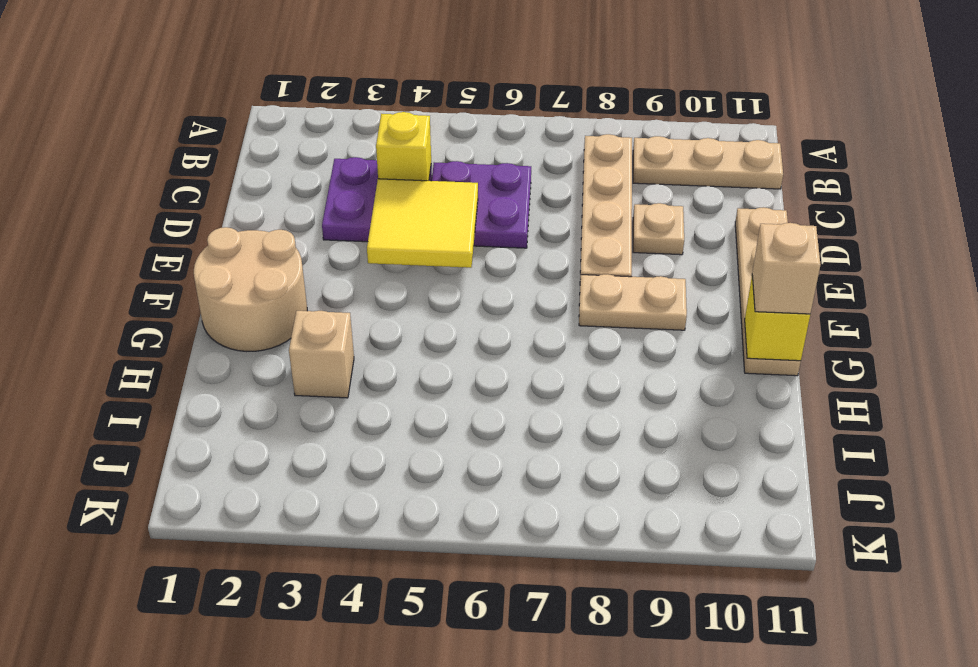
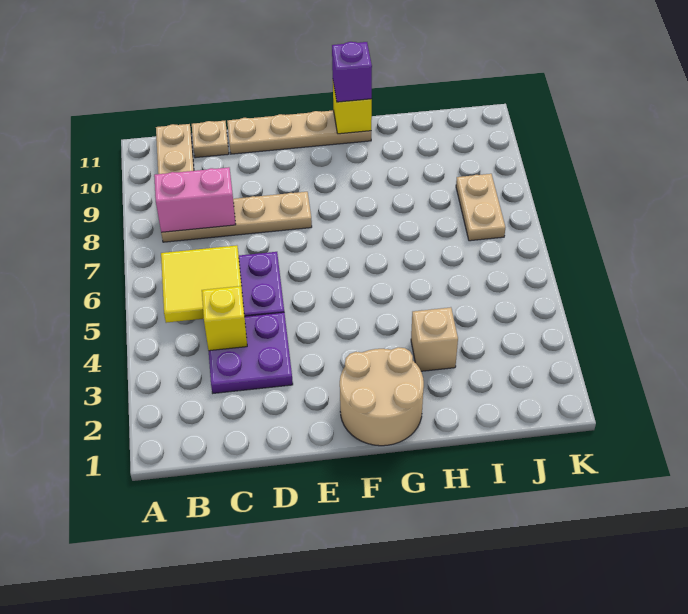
none -> pink brick B8:C8 level 2
yellow tile D4:E5 level 2 -> yellow tile B5:C6 level 2
tan plate D9 level 1 -> tan plate C11 level 1
tan plate F8:F9 level 1 -> tan plate J7:J8 level 1
tan brick G11 level 3 -> purple brick G11 level 3

